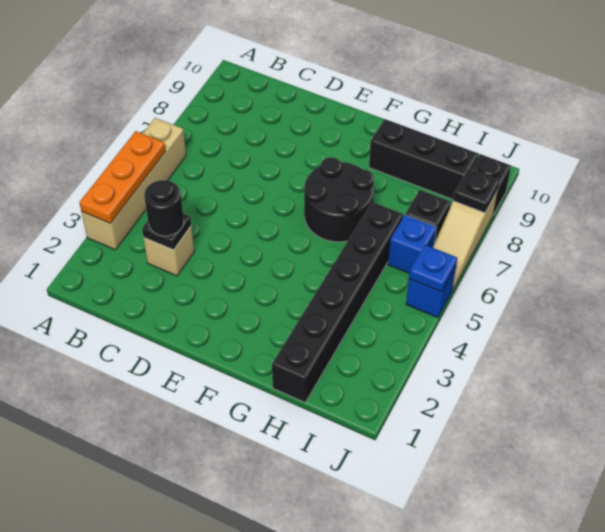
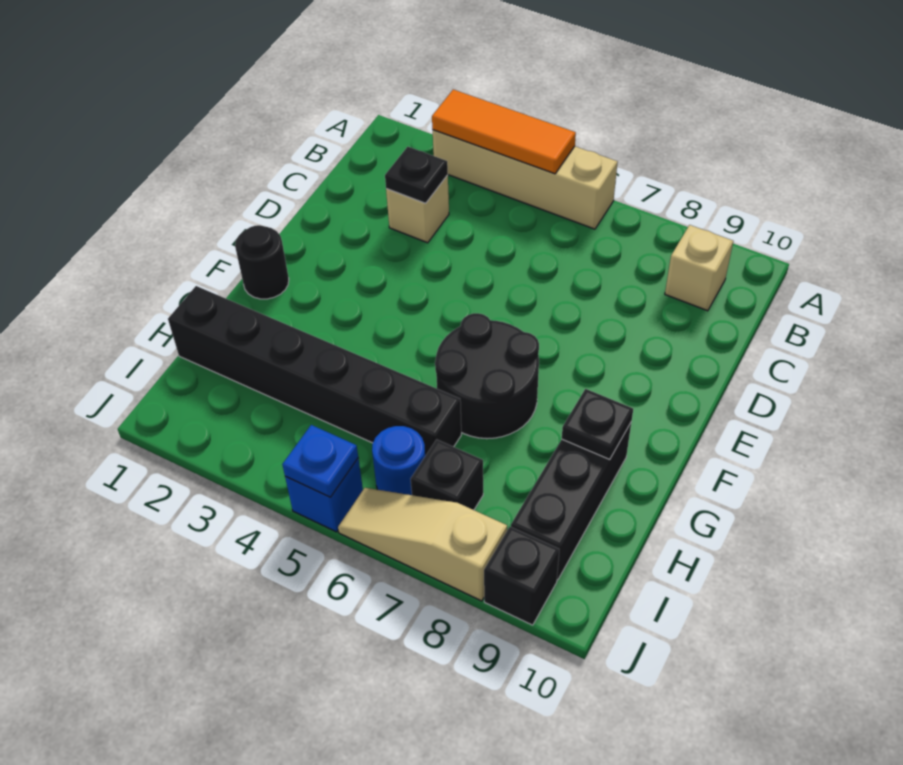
orange plate A3:A5 level 2 -> orange tile A3:A5 level 2
none -> tan brick B9 level 1
black round brick C3 level 3 -> black round brick F1 level 1
blue brick I6 level 1 -> blue round brick I6 level 1
black plate J8 level 2 -> black plate G9 level 2

